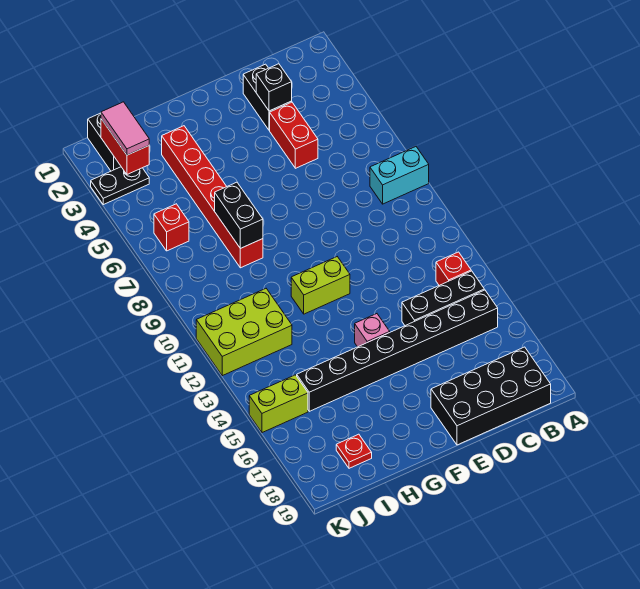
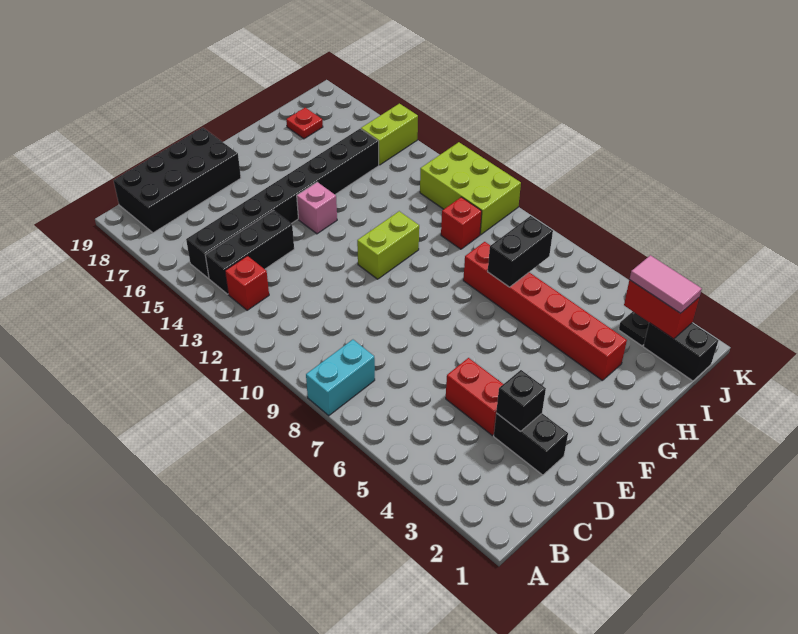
black brick H7:H8 level 2 -> black brick H7:I7 level 2
lime brick I11:K12 level 1 -> lime brick J10:K12 level 1
red brick J6 level 1 -> red brick I10 level 1

